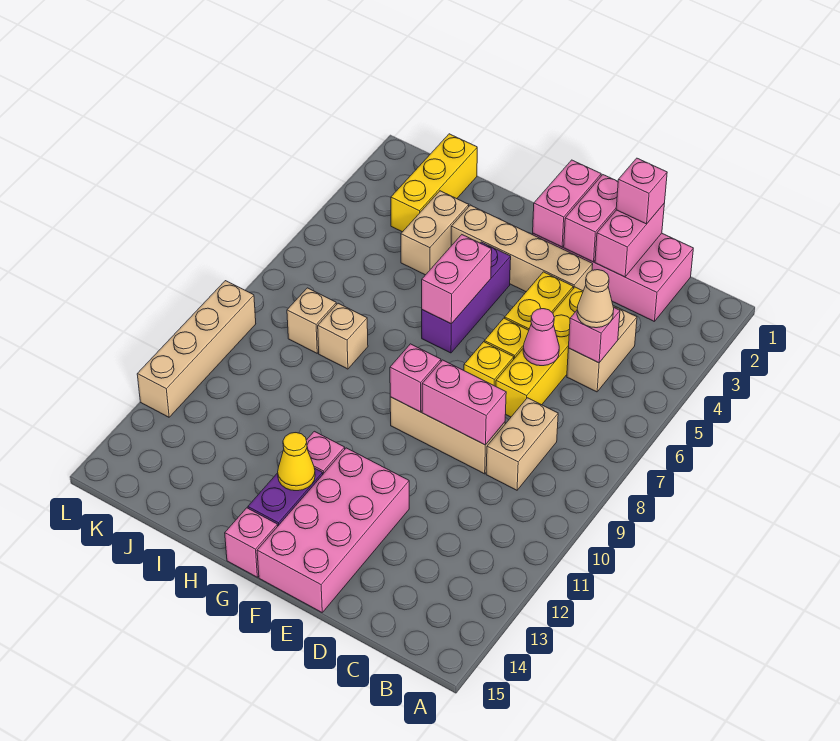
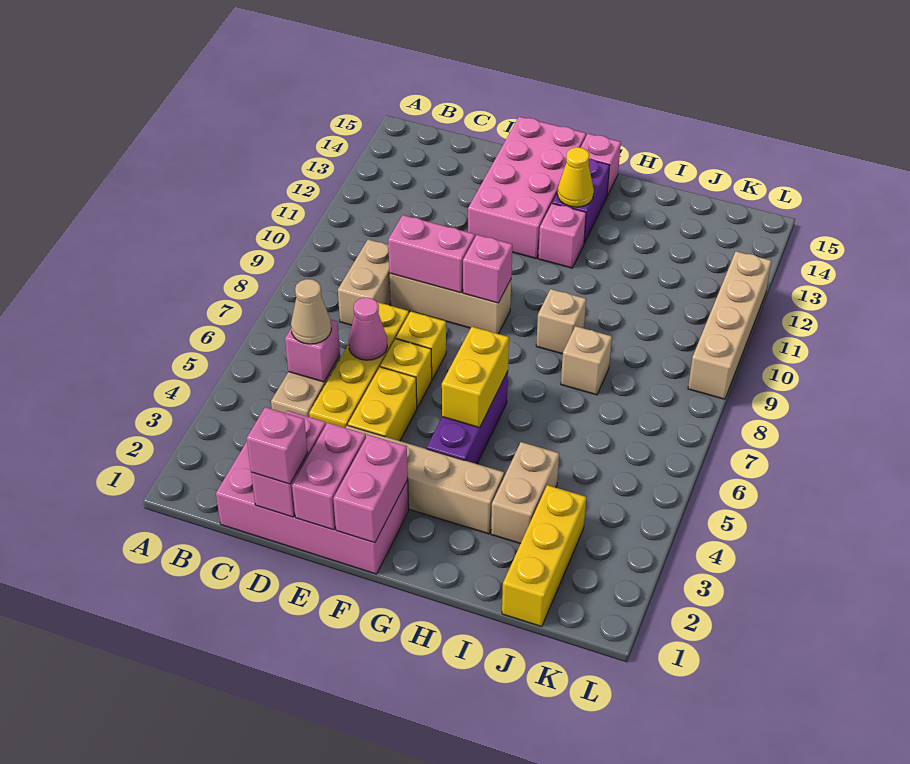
pink brick G5:G6 level 2 -> yellow brick G5:G6 level 2
tan brick J8 level 1 -> tan brick H9 level 1

